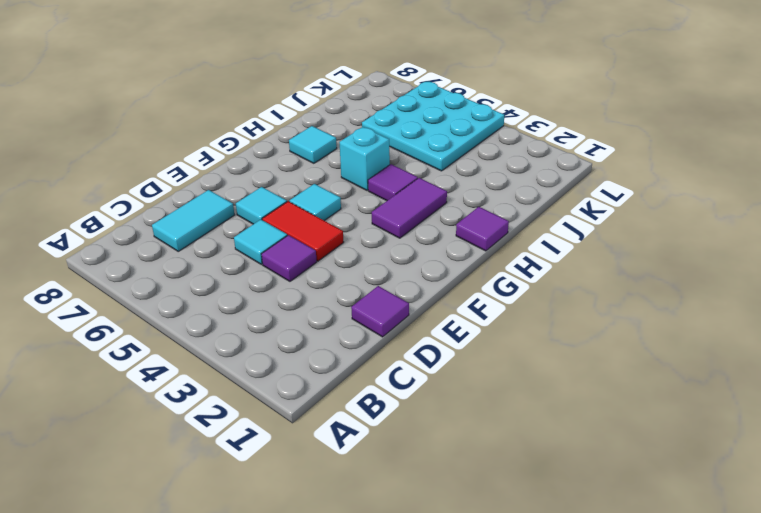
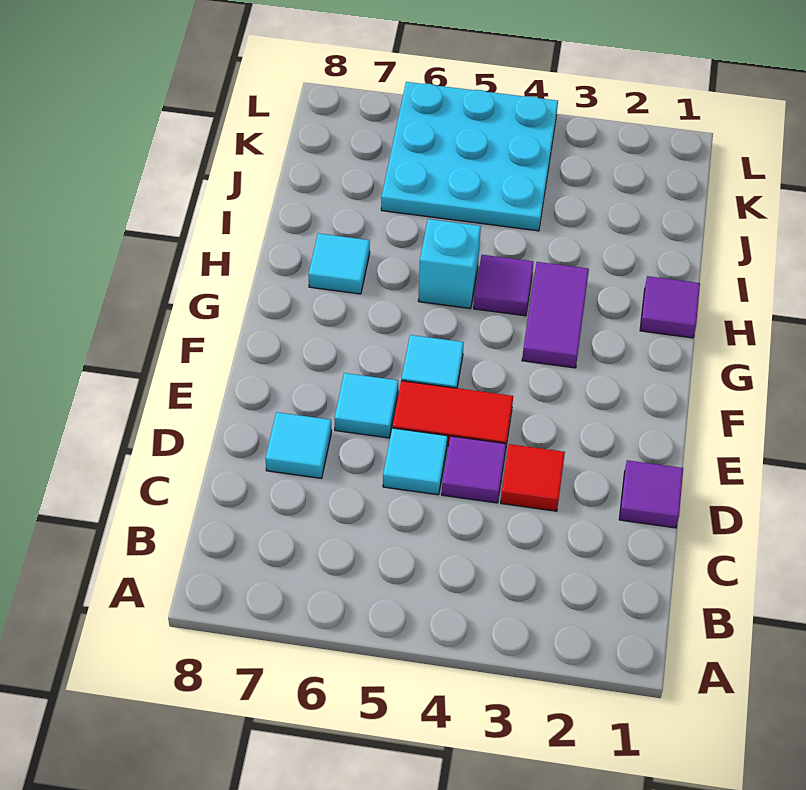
cyan tile C7:D7 level 1 -> cyan tile D7 level 1
none -> red tile D3 level 1

